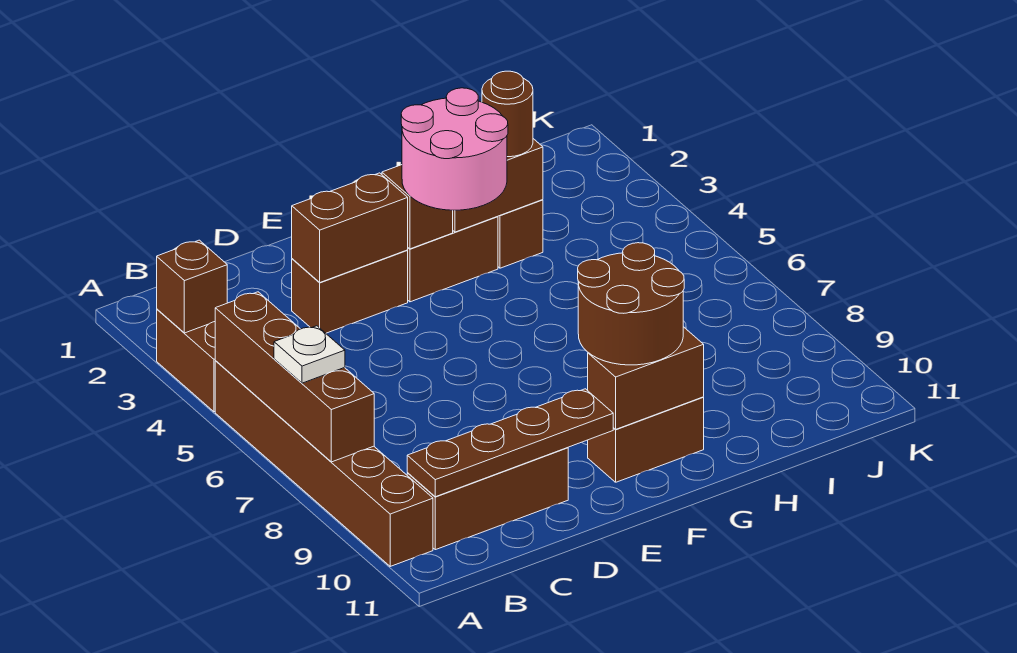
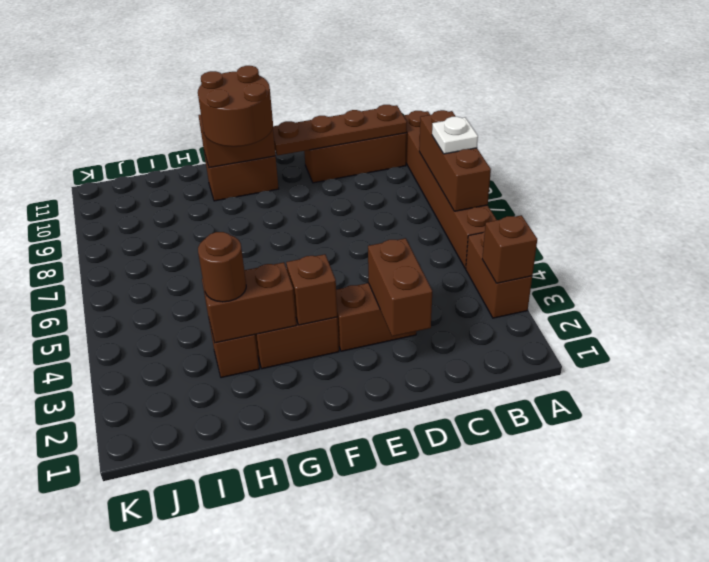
brown brick A5:A8 level 2 -> brown brick A6:A8 level 2
brown brick D3:E3 level 2 -> brown brick D2:D3 level 2
pink round brick F3:G4 level 3 -> none

